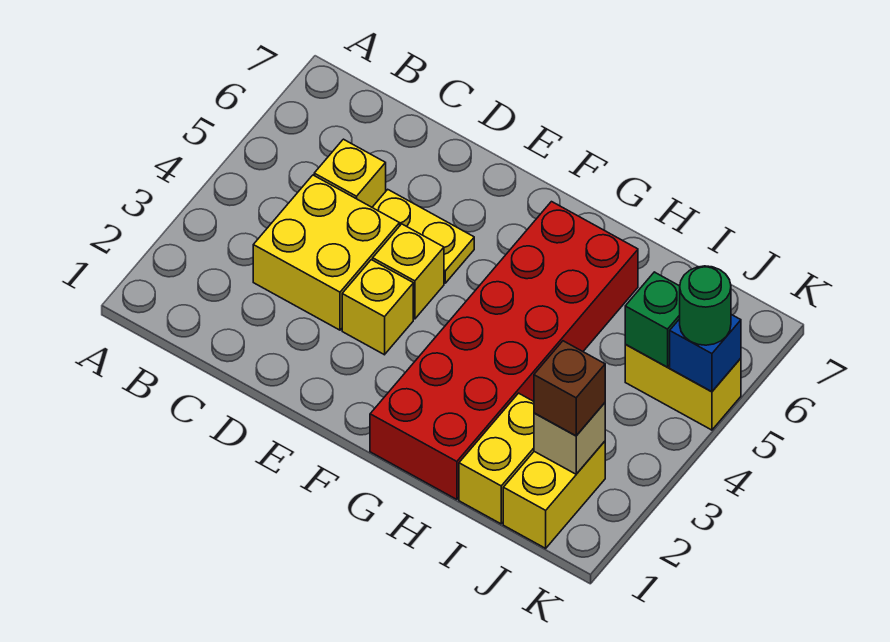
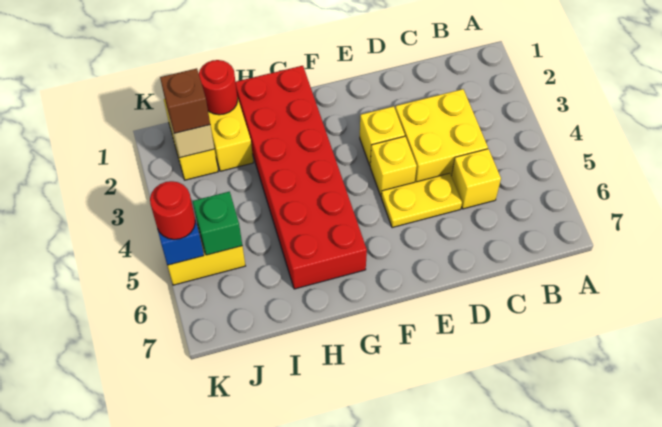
none -> red round brick I1 level 2
green round brick K5 level 3 -> red round brick K5 level 3

